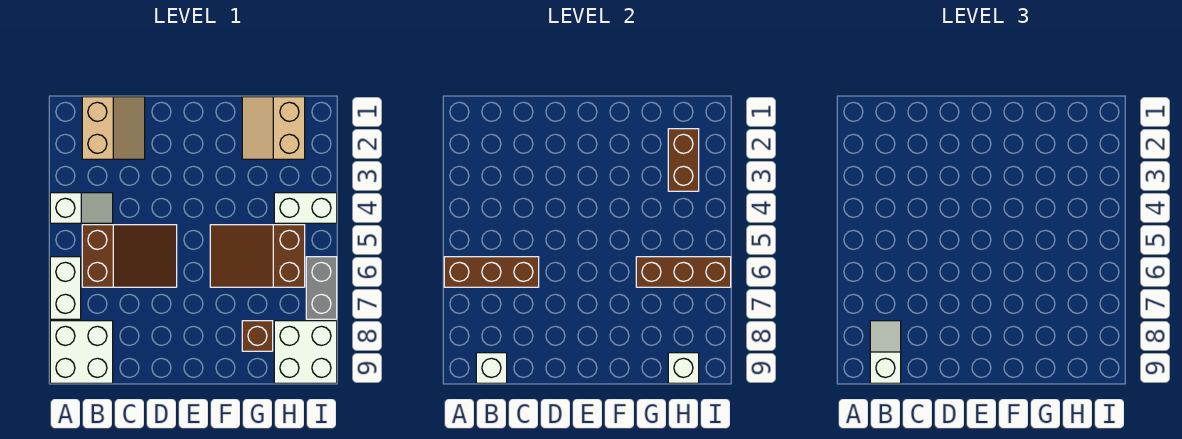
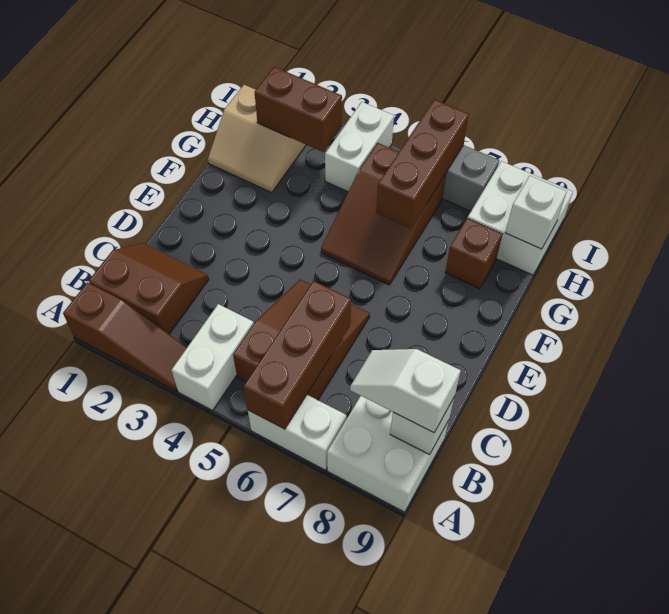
none -> brown slope A1:A3 level 1 top 1
white slope A4:B4 level 1 top A -> white brick A4:B4 level 1
tan slope B1:C2 level 1 top B -> brown slope B1:C2 level 1 top B

